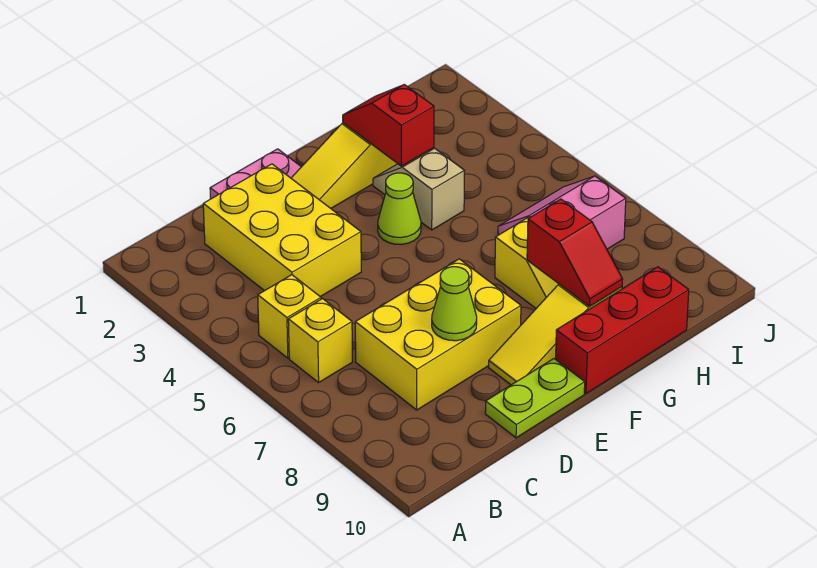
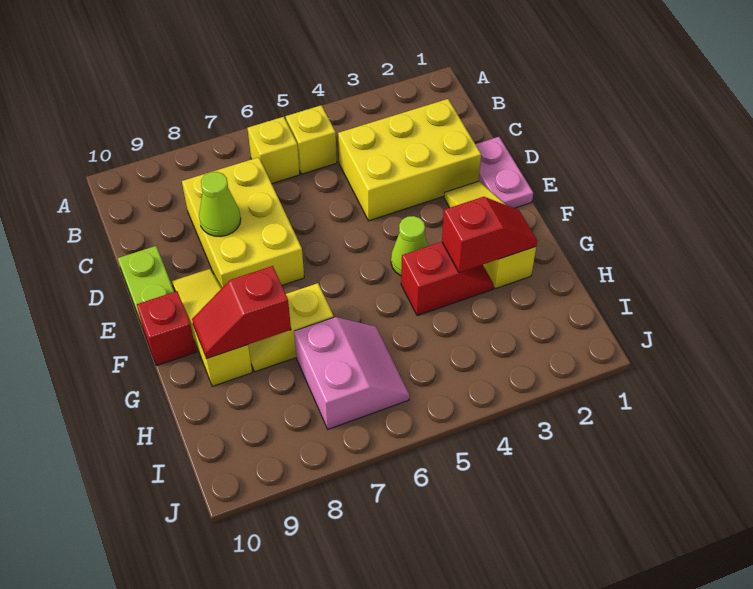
red brick F10:H10 level 1 -> red brick F10 level 1
tan slope G3:G4 level 1 top 4 -> red slope G3:G4 level 1 top 4

